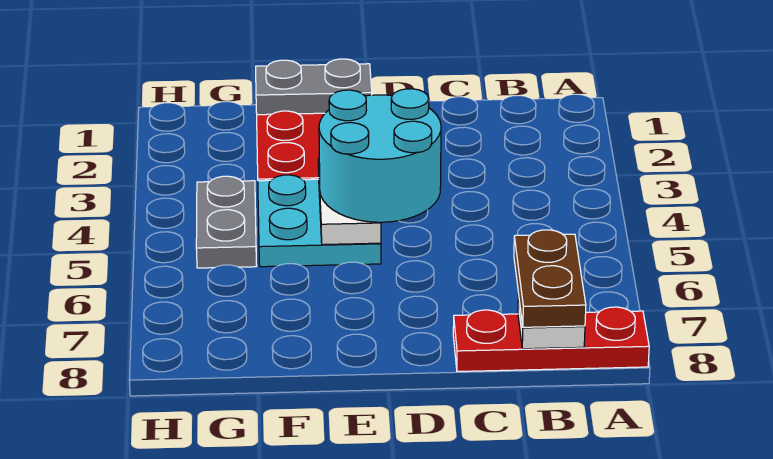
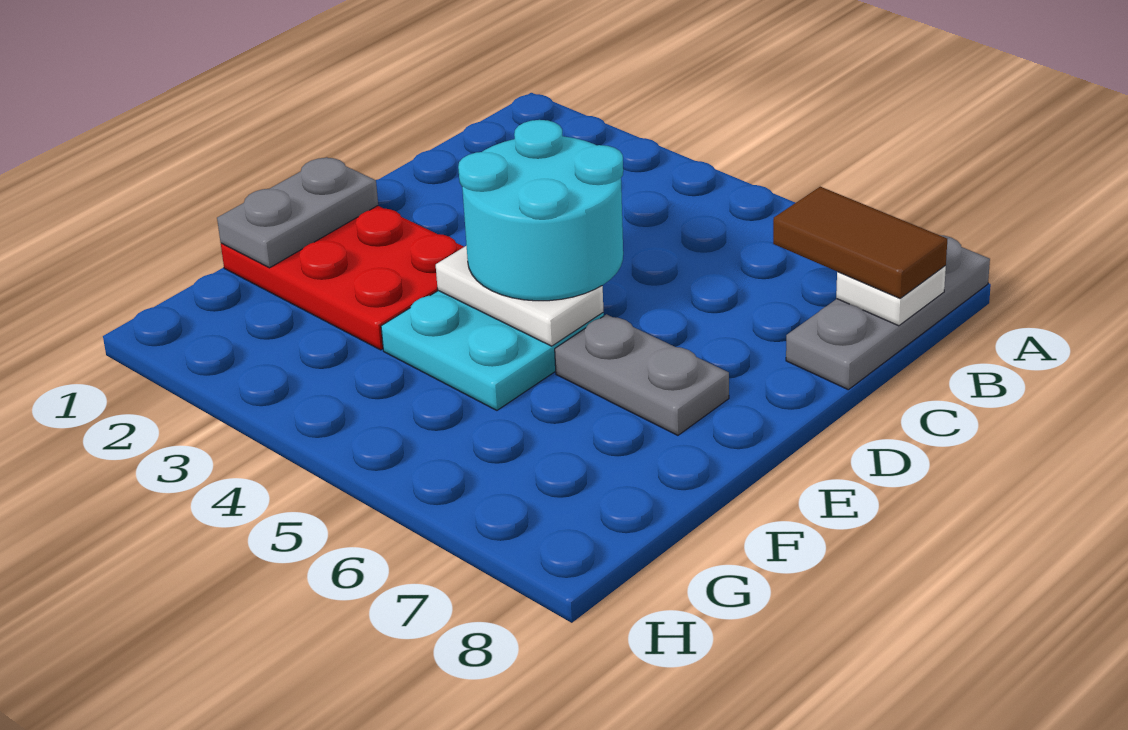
red plate A8:C8 level 1 -> grey plate A8:C8 level 1
brown plate B7:B8 level 3 -> brown tile B7:B8 level 3
grey plate G4:G5 level 1 -> grey plate E6:E7 level 1

